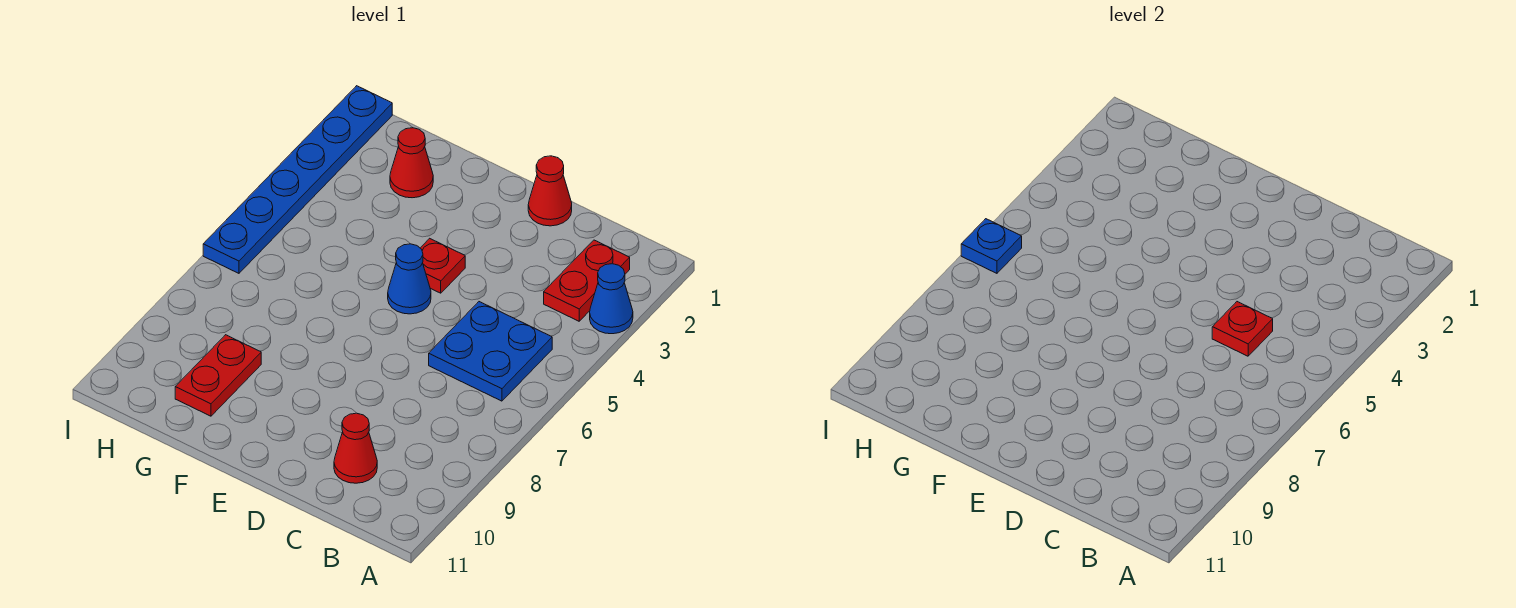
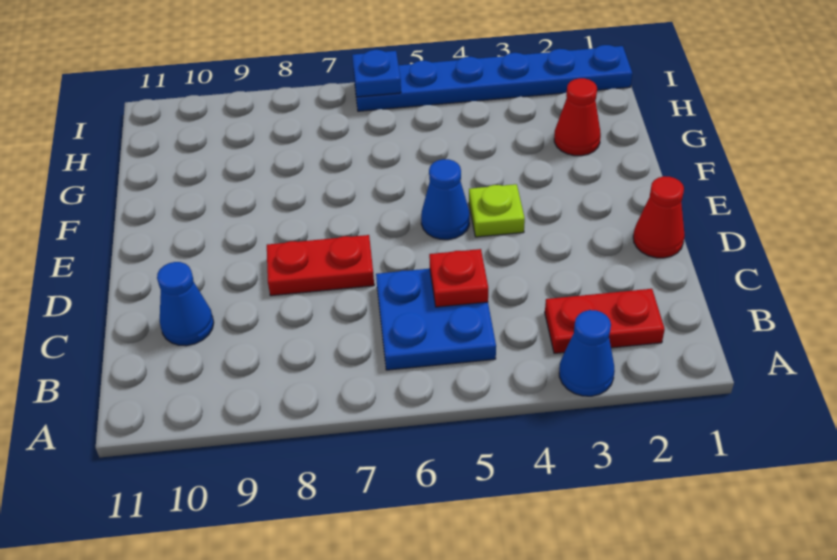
red cone C10 level 1 -> blue cone C10 level 1
red plate E4 level 1 -> lime plate E4 level 1
red plate G9:G10 level 1 -> red plate D7:D8 level 1

